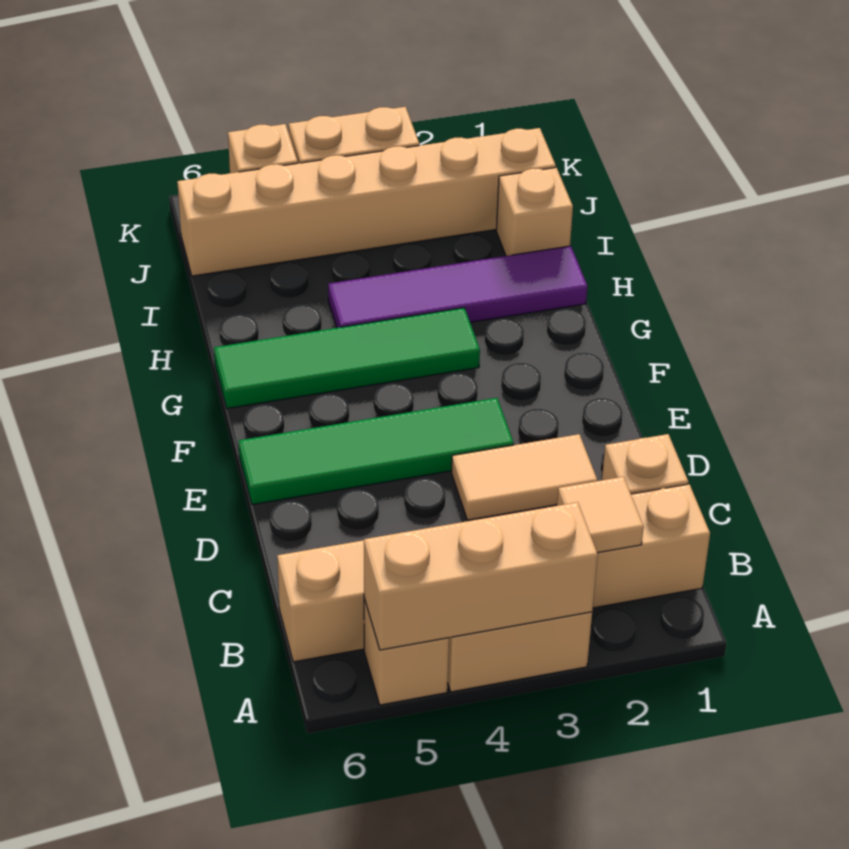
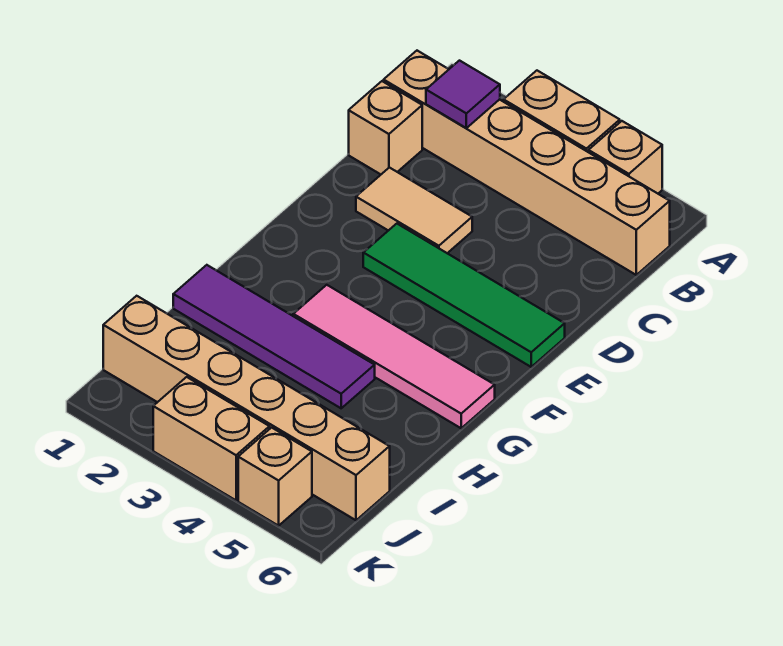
tan brick A3:A5 level 2 -> none
tan tile B2 level 2 -> purple tile B2 level 2
green tile G3:G6 level 1 -> pink tile G3:G6 level 1
tan brick I1 level 1 -> none

